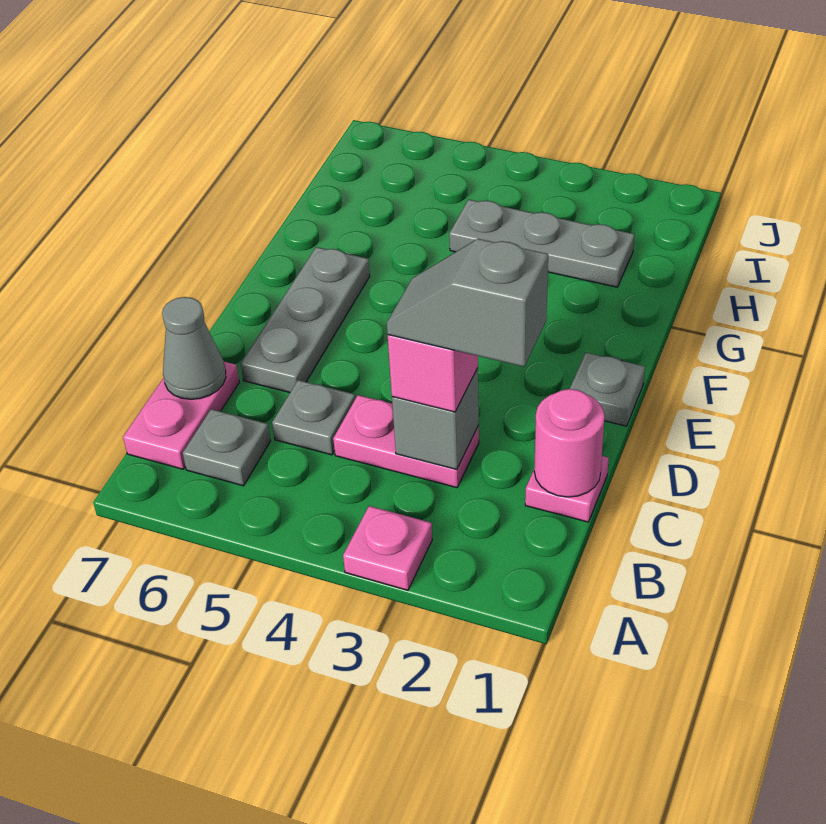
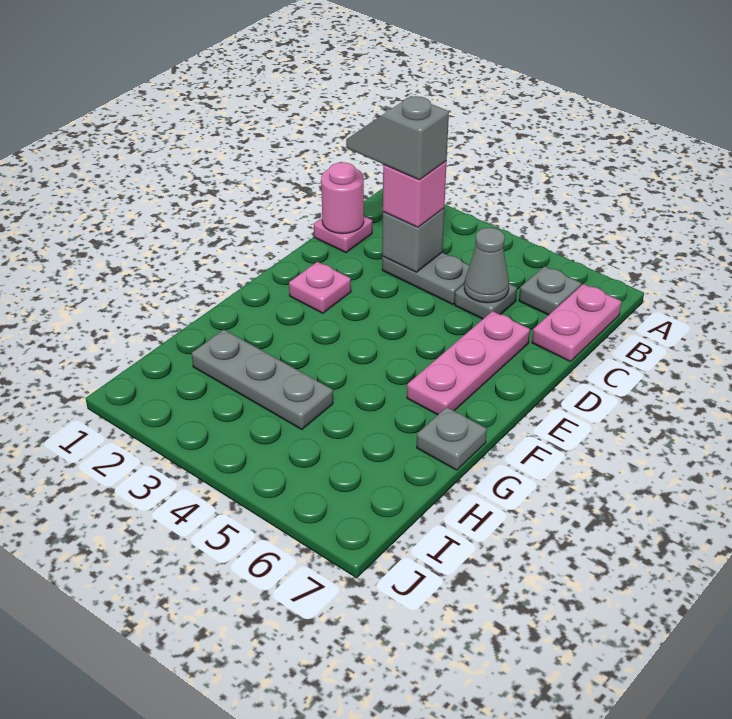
pink plate A3 level 1 -> pink plate E2 level 1
grey slope C2:C3 level 4 top 2 -> grey slope C2:C3 level 4 top 3
pink plate C3:C4 level 1 -> grey plate C3:C4 level 1
grey cone C7 level 2 -> grey cone C5 level 2
grey plate D6:F6 level 1 -> pink plate D6:F6 level 1
grey plate E1 level 1 -> grey plate G7 level 1

